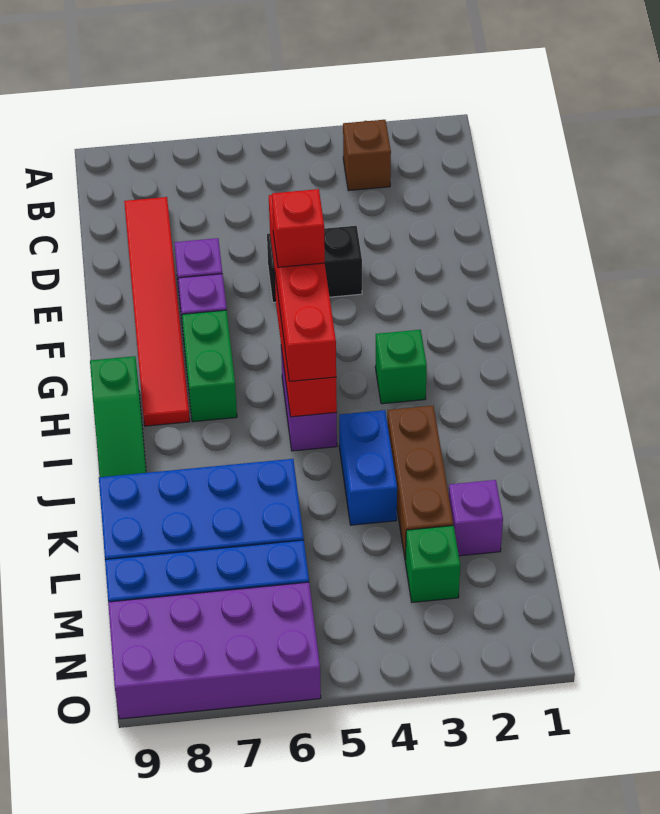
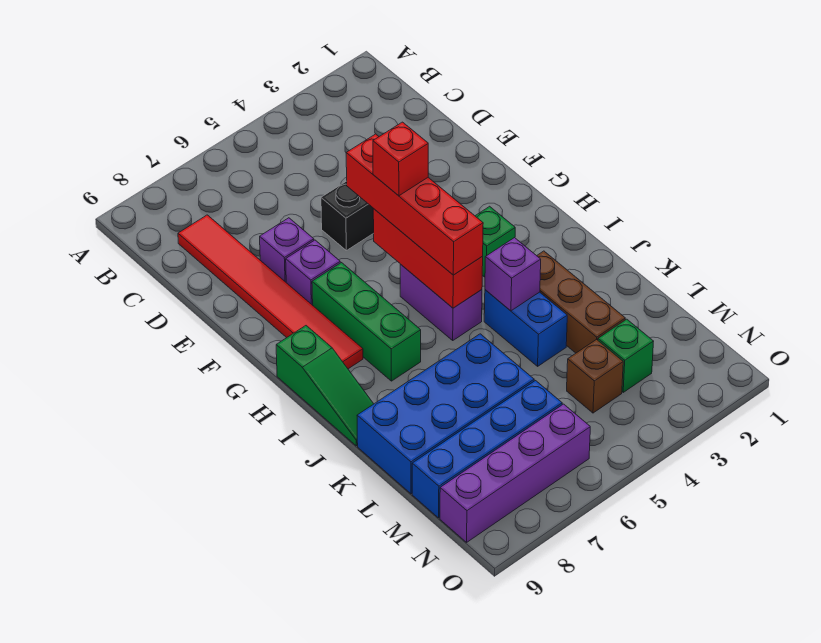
brown brick B3 level 1 -> brown brick M4 level 1
green brick G7:H7 level 1 -> green brick G7:I7 level 1
purple brick L2 level 1 -> purple brick J4 level 2
purple brick N6:O9 level 1 -> purple brick N6:N9 level 1

